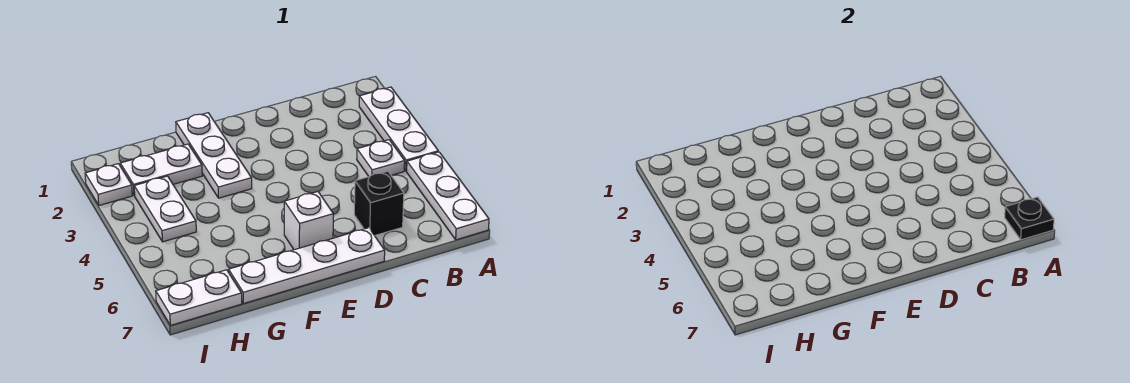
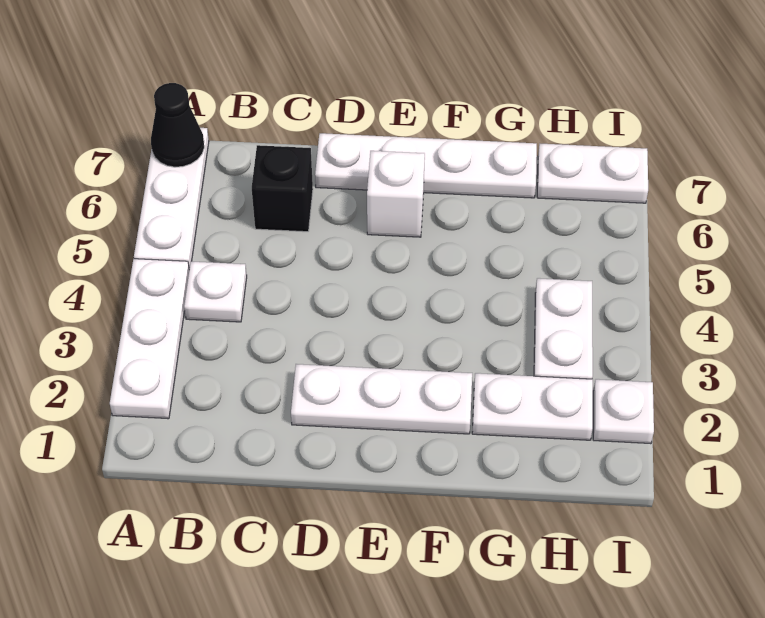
black plate A7 level 2 -> black cone A7 level 2
white plate F1:F3 level 1 -> white plate D2:F2 level 1

